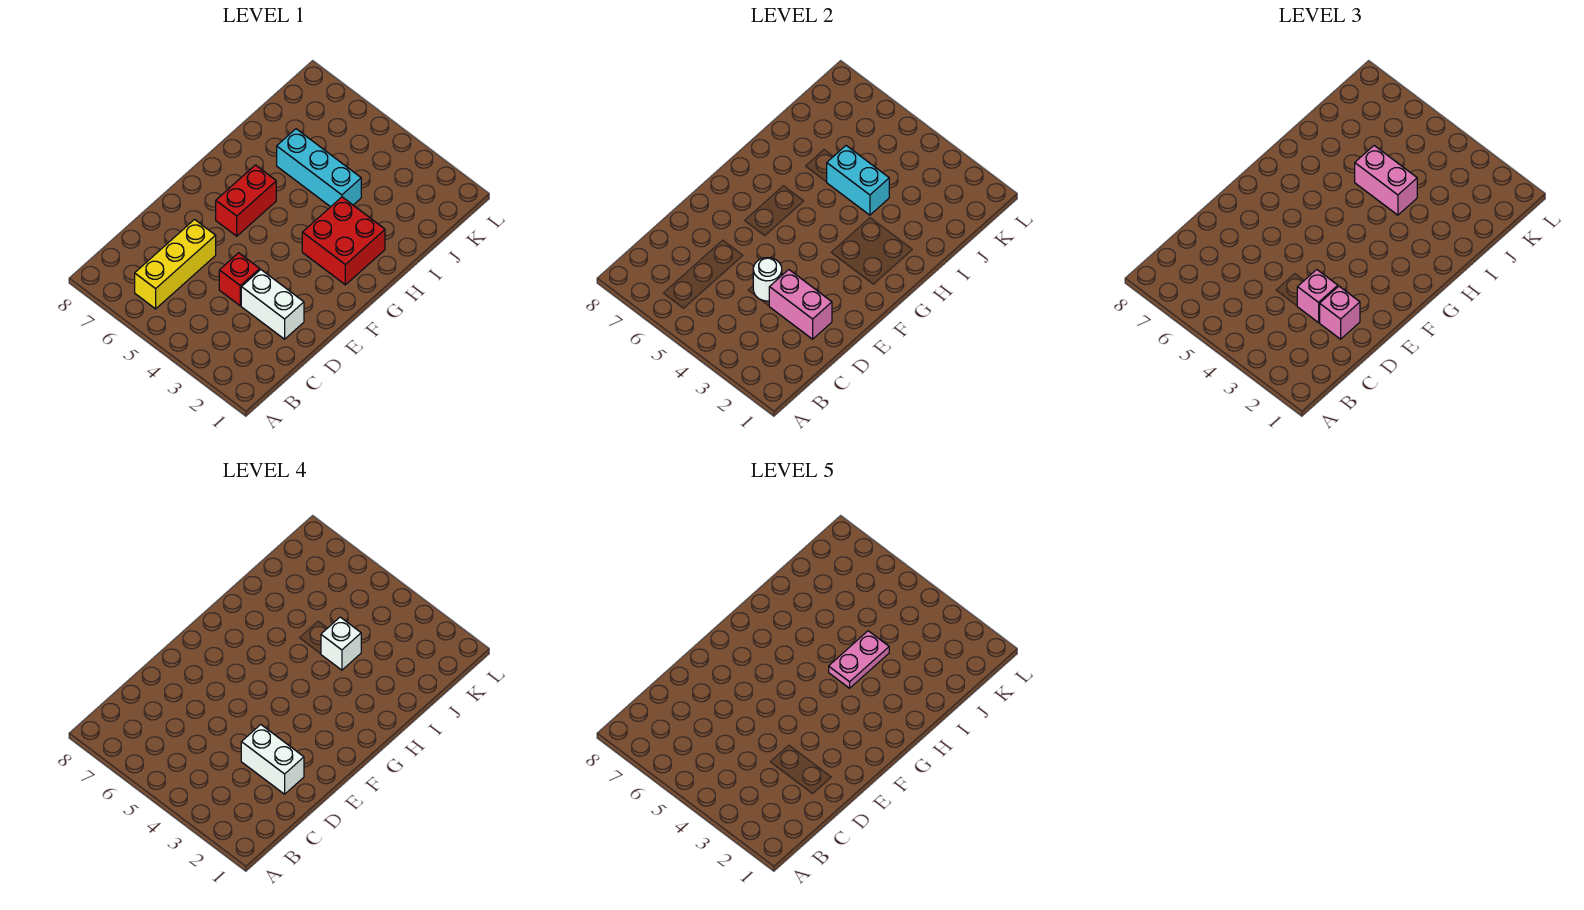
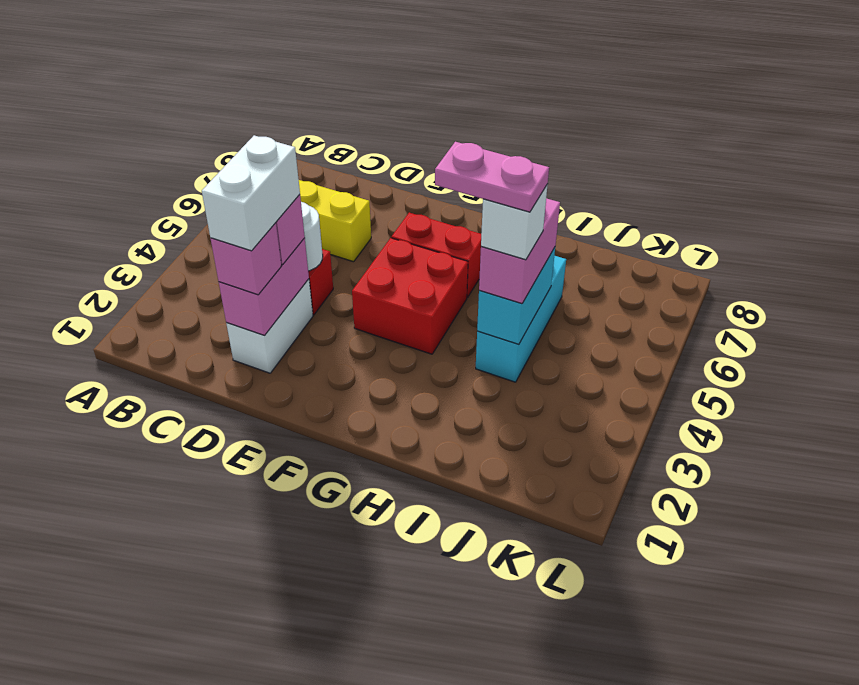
red brick G2:H3 level 1 -> red brick F4:G5 level 1

